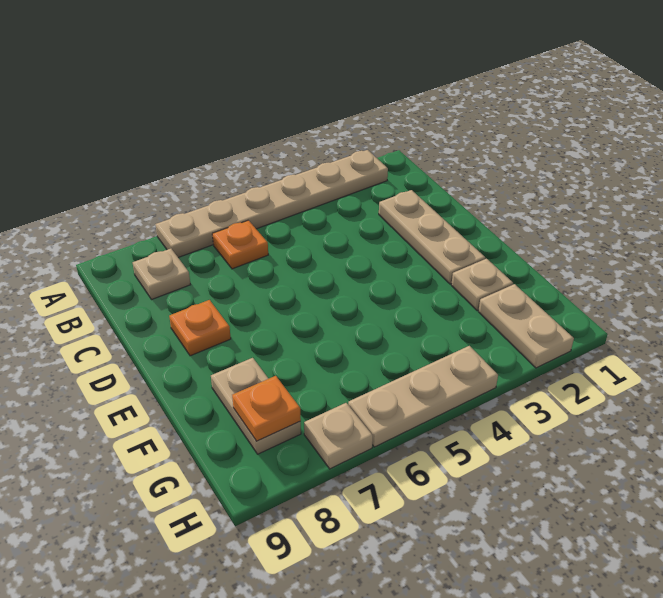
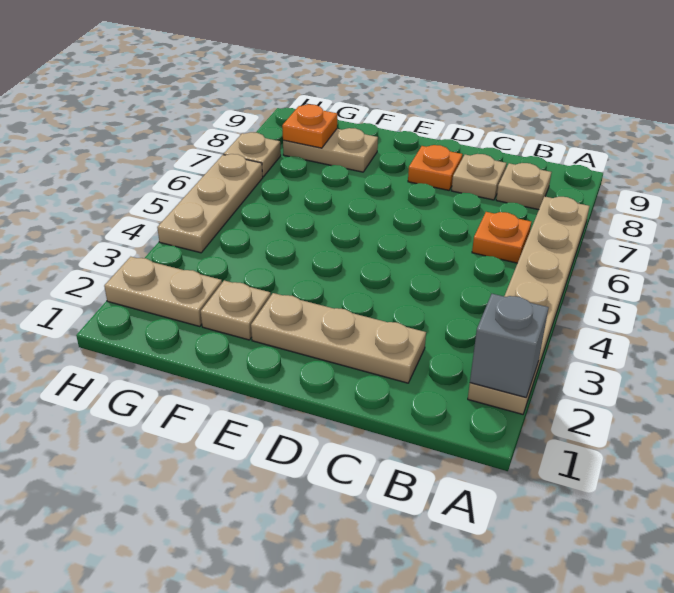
none -> grey brick A2 level 2
none -> tan plate C8 level 1

